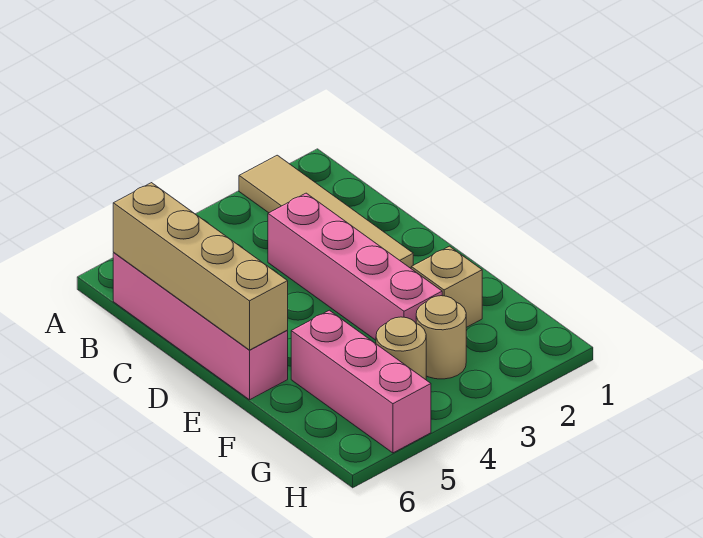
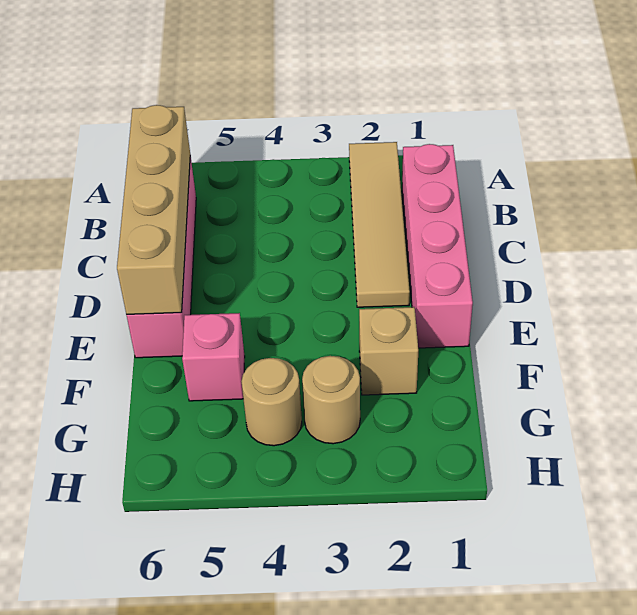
pink brick C3:F3 level 1 -> pink brick B1:E1 level 1
pink brick F5:H5 level 1 -> pink brick F5 level 1

